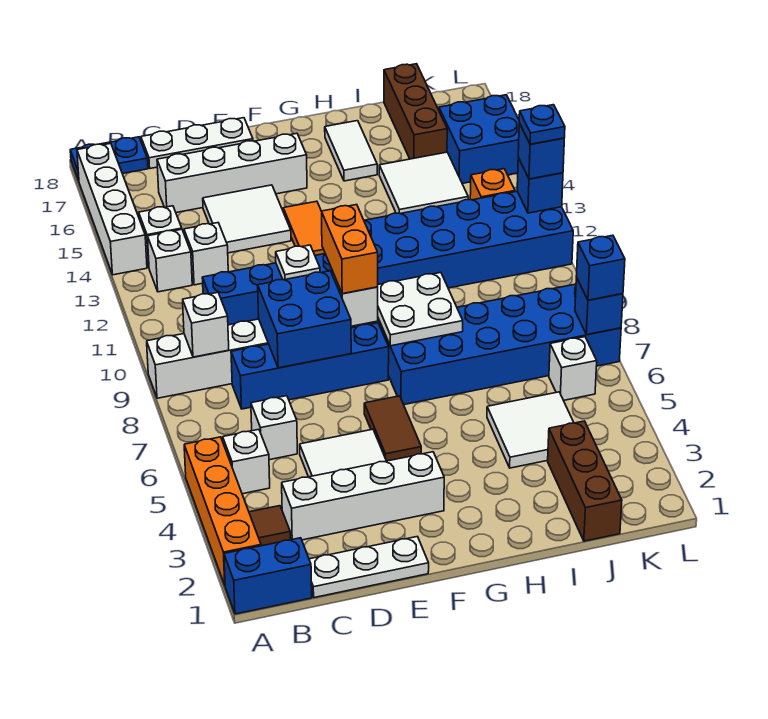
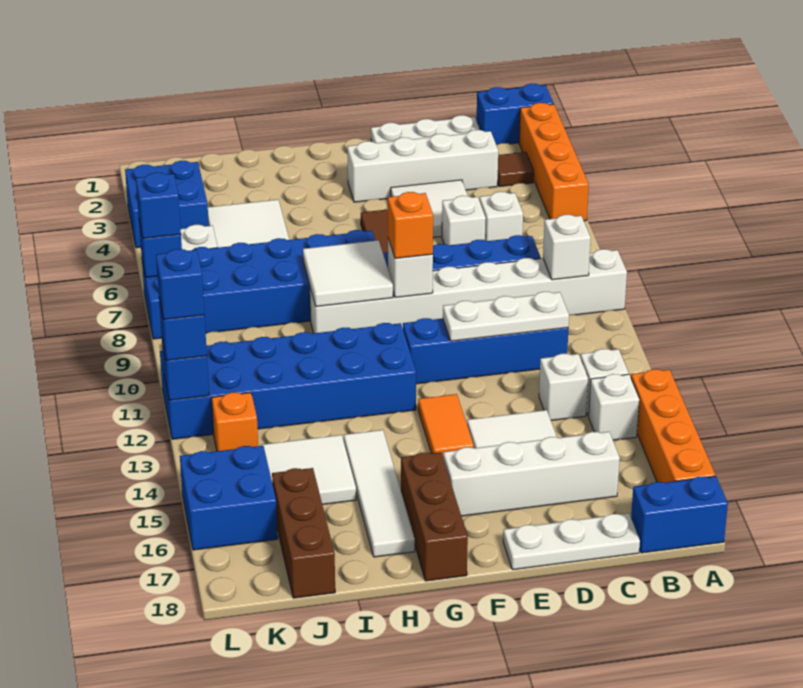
white brick A14:A17 level 1 -> orange brick A14:A17 level 1
blue plate A18:B18 level 1 -> blue brick A18:B18 level 1
white brick B5 level 1 -> white brick D6 level 1
blue brick D8:E9 level 2 -> blue brick K3:L4 level 1
white plate E11 level 2 -> white plate C11:E11 level 2
orange brick F9:F10 level 3 -> orange brick F9 level 3
white plate G8:H9 level 2 -> white tile G8:H9 level 2
white tile H16:H17 level 1 -> white tile H14:H17 level 1
brown brick J1:J3 level 1 -> brown brick G16:G18 level 1
blue plate L12 level 4 -> blue brick L12 level 4

